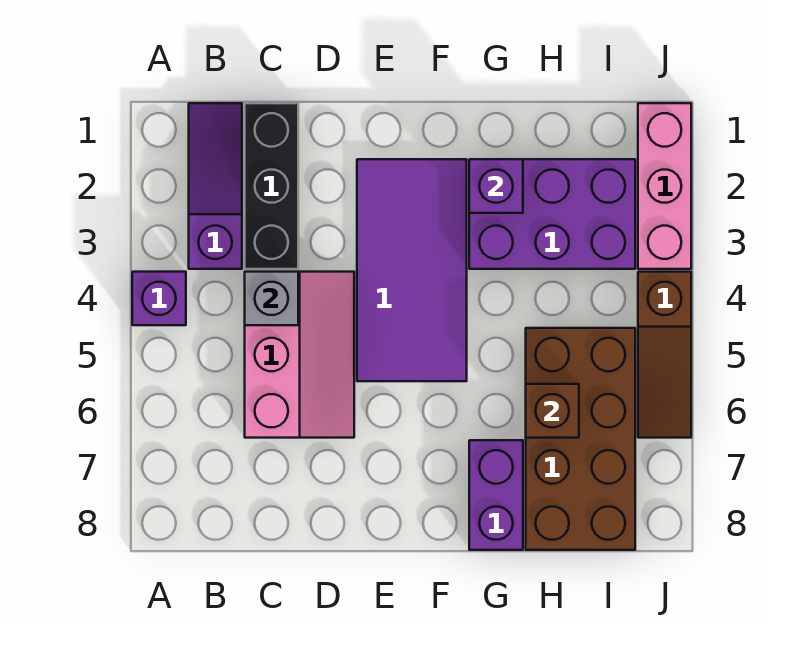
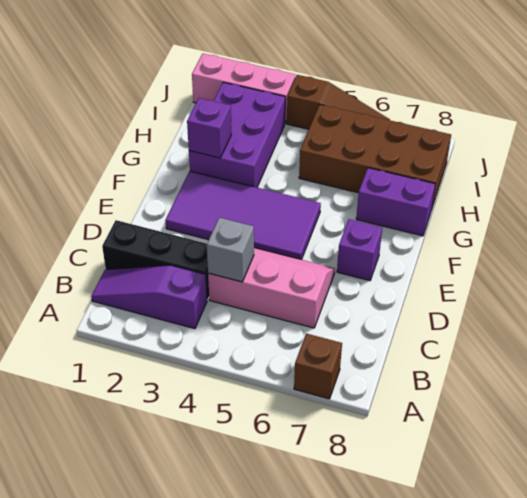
purple brick A4 level 1 -> purple brick E7 level 1
brown brick H6 level 2 -> brown brick A7 level 1

